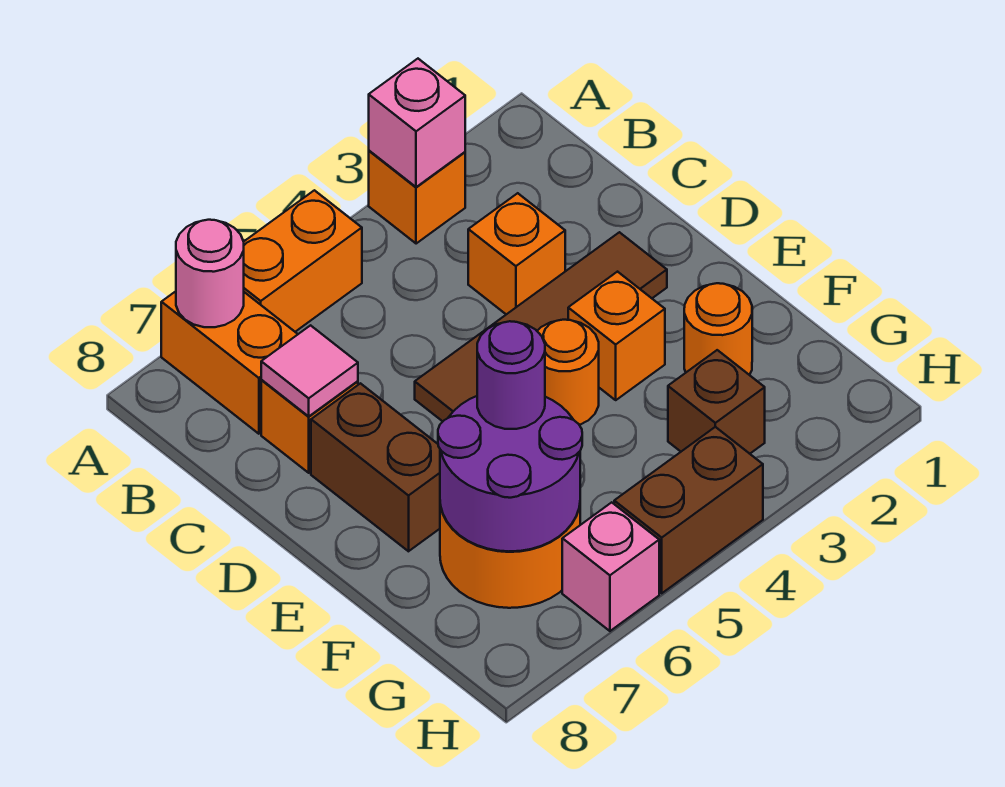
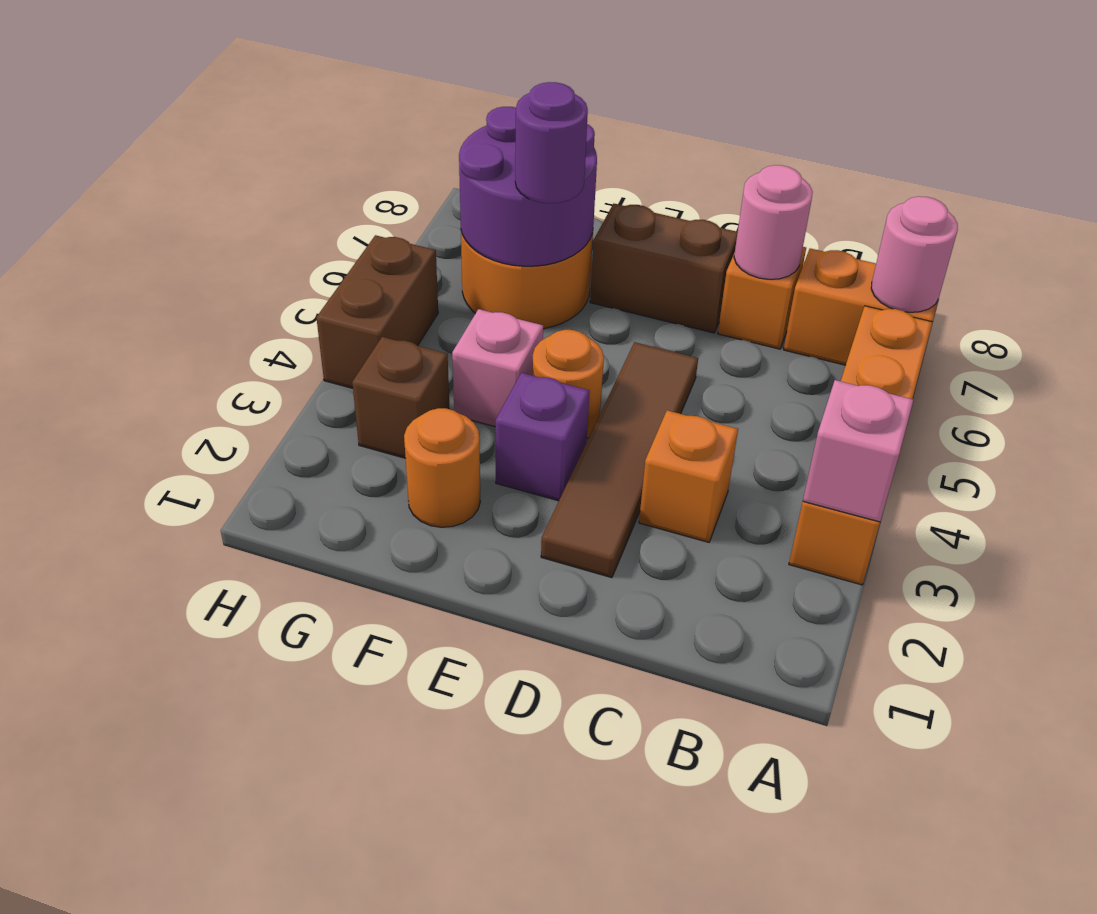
pink tile C7 level 2 -> pink round brick C7 level 2
orange brick E3 level 1 -> purple brick E3 level 1
pink brick H6 level 1 -> pink brick F4 level 1

